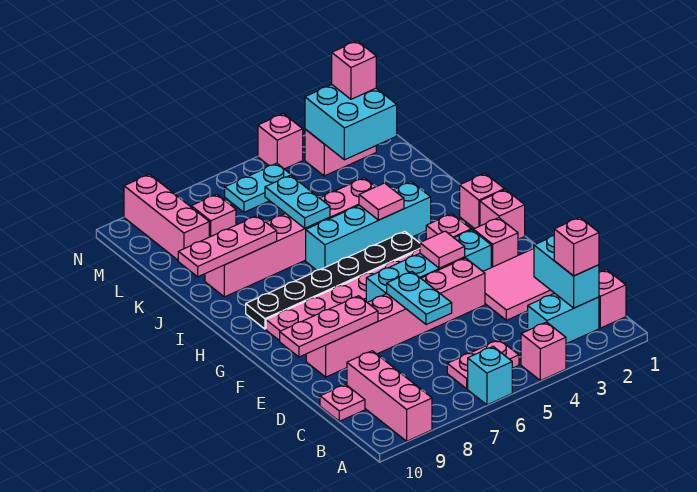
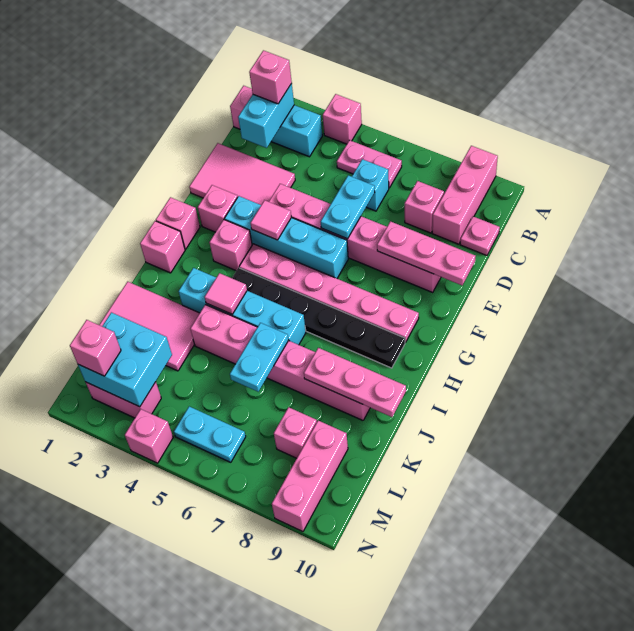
cyan brick A6 level 1 -> cyan brick C6 level 1
none -> pink brick C8 level 1
none -> pink tile J1:K3 level 1

